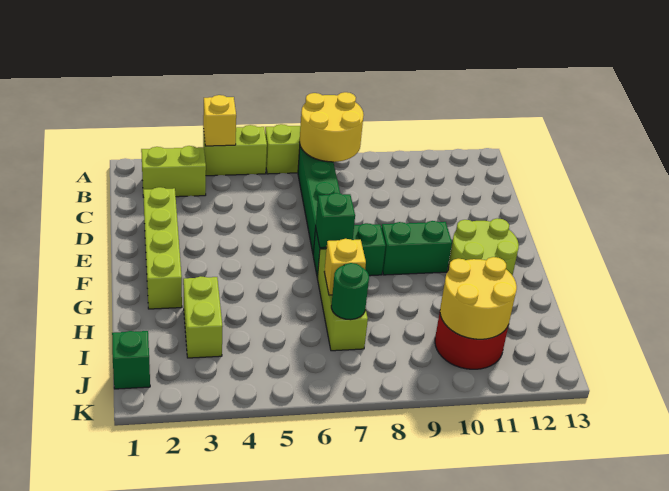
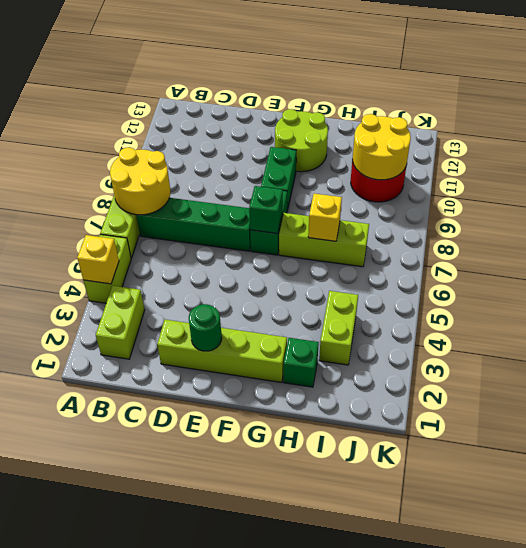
lime brick H3:I3 level 1 -> lime brick I3:I4 level 1
green round brick I7 level 2 -> green round brick E2 level 2
green brick J1 level 1 -> green brick H2 level 1

